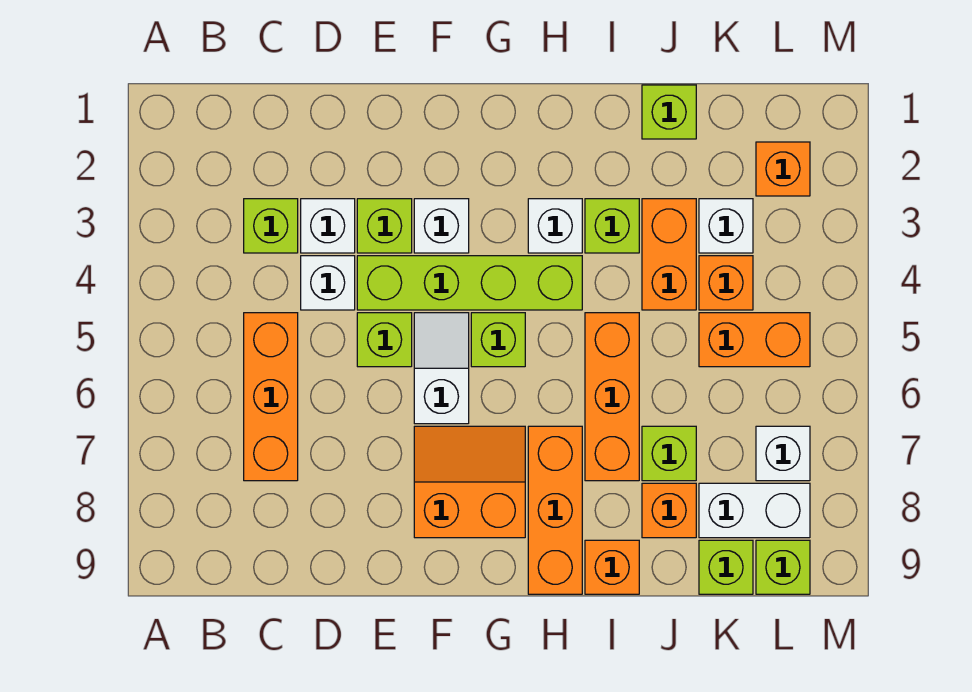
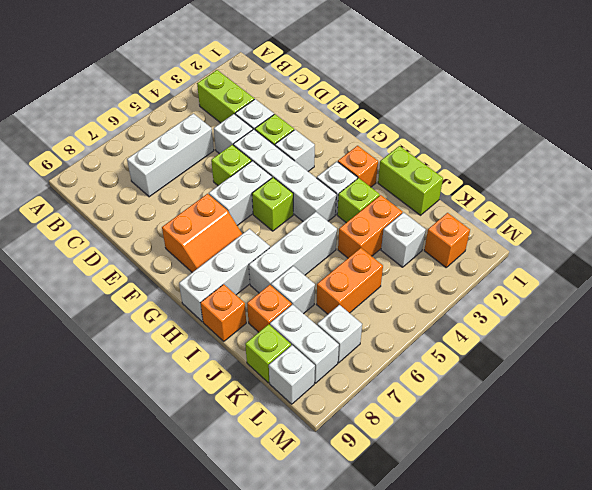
lime brick C3 level 1 -> lime brick B3:C3 level 1
orange brick C5:C7 level 1 -> white brick C5:C7 level 1
lime brick E4:H4 level 1 -> white brick E4:H4 level 1
white slope F5:F6 level 1 top 6 -> white brick F5:F6 level 1
orange slope F7:G8 level 1 top 8 -> orange slope F7:G8 level 1 top F
orange brick H7:H9 level 1 -> white brick H7:H9 level 1
orange brick I5:I7 level 1 -> white brick I5:I7 level 1
lime brick J1 level 1 -> lime brick I1:J1 level 1
lime brick J7 level 1 -> white brick J7 level 1
orange brick K4 level 1 -> orange brick H2 level 1
orange brick K5:L5 level 1 -> orange brick K5:K6 level 1
lime brick L9 level 1 -> white brick L9 level 1

